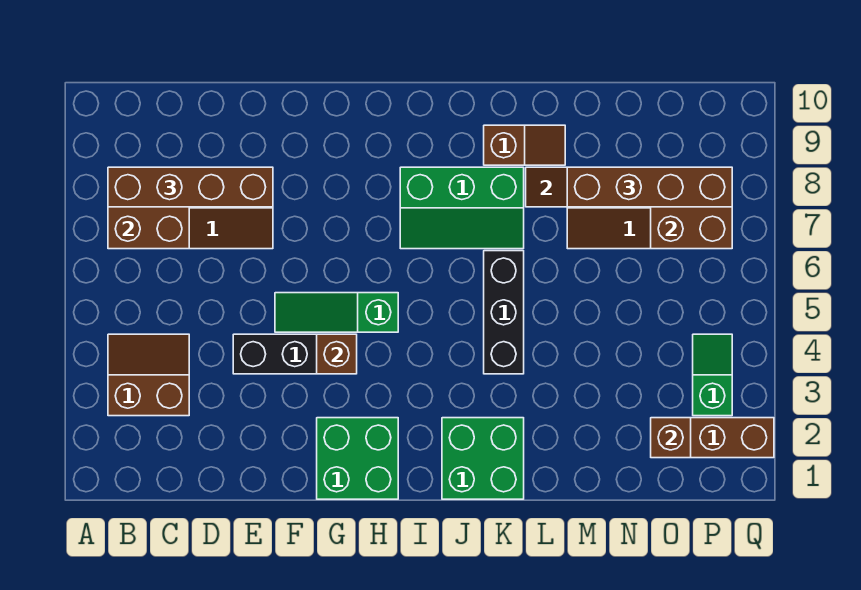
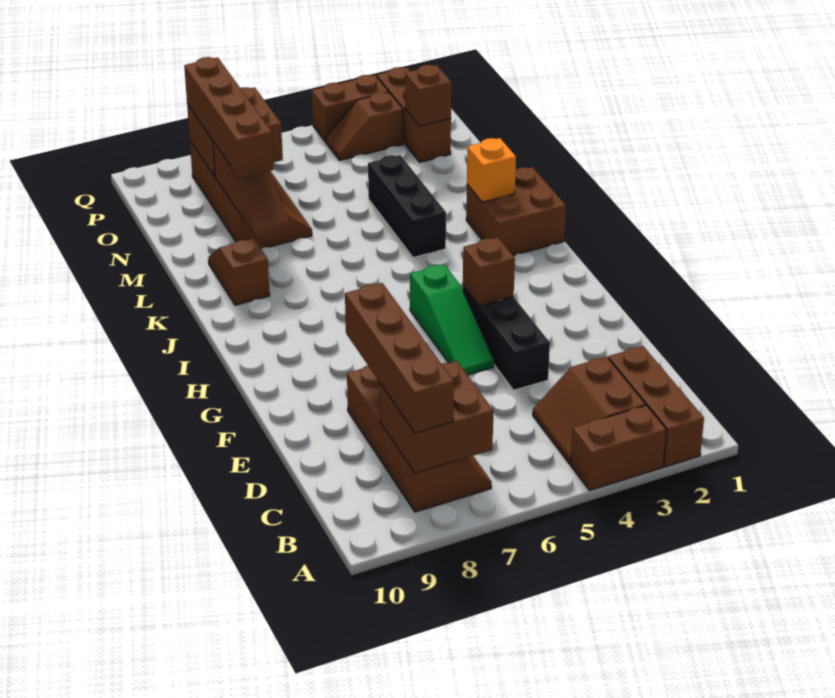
none -> brown brick A2:C2 level 1
none -> brown brick A3:A4 level 1
green brick G1:H2 level 1 -> none
green slope I7:K8 level 1 top 8 -> none
green brick J1:K2 level 1 -> brown brick J1:K2 level 1
none -> orange brick K2 level 2
black brick K4:K6 level 1 -> black brick K4:M4 level 1
green slope P3:P4 level 1 top 3 -> brown slope P3:P4 level 1 top 3
none -> brown brick Q3:Q4 level 1

